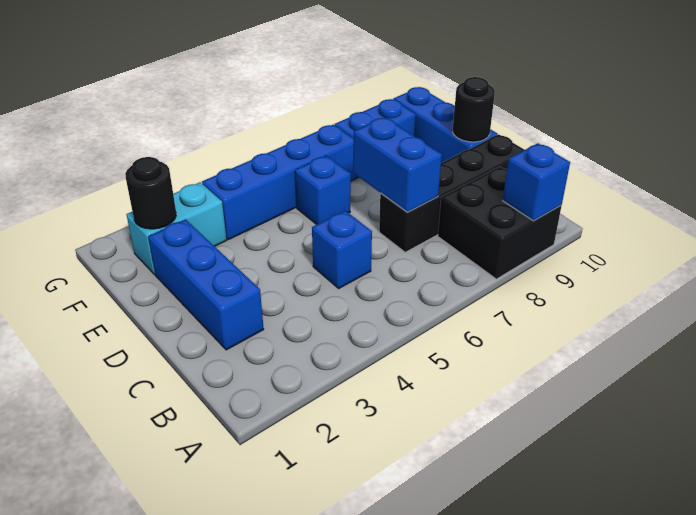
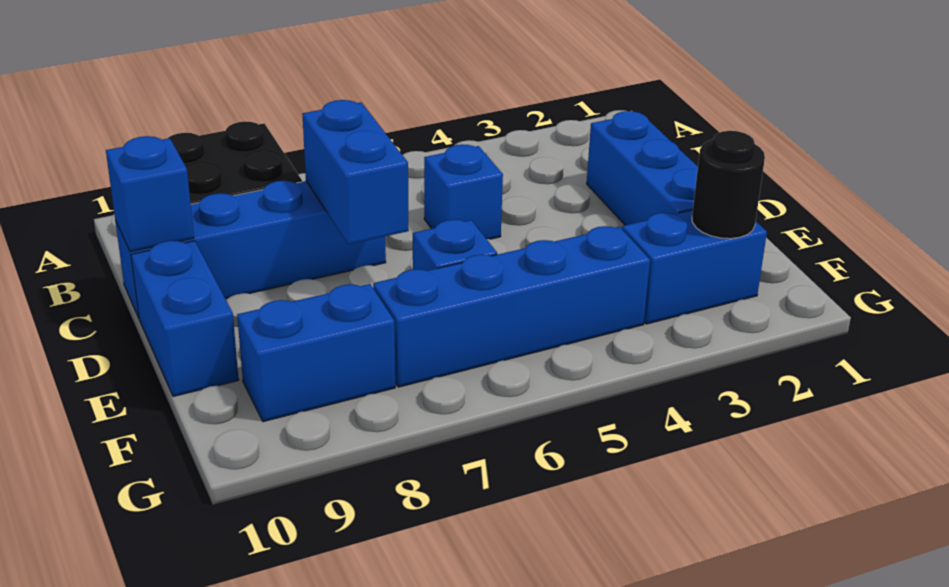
blue brick A9 level 2 -> blue brick C10 level 2
black brick C7:C10 level 1 -> blue brick C7:C10 level 1
blue brick D10:F10 level 1 -> blue brick D10:E10 level 1
black round brick D10 level 2 -> none
cyan brick F2:F3 level 1 -> blue brick F2:F3 level 1

